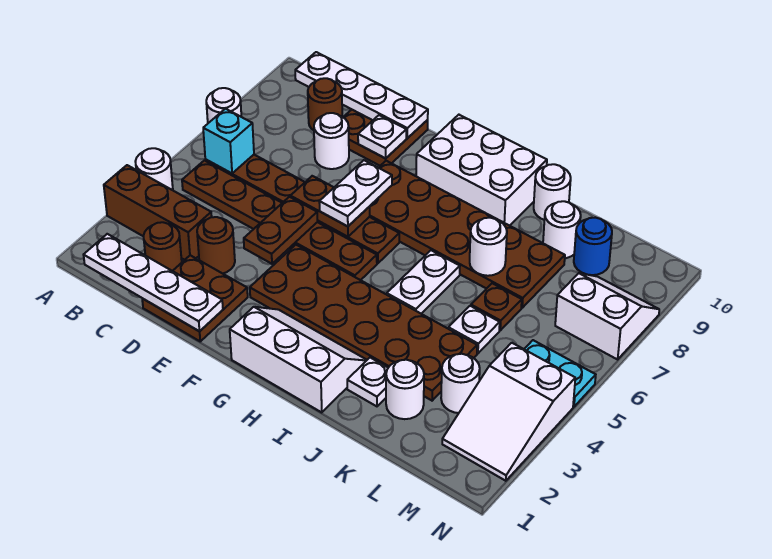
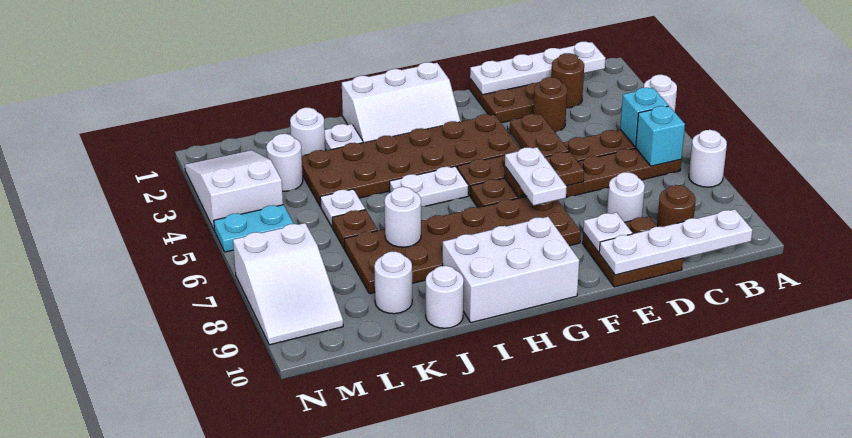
brown brick A3:C3 level 1 -> none
none -> cyan brick B5 level 2
white plate I5:I6 level 1 -> white plate H5:I5 level 1
blue round brick L9 level 1 -> none
white slope M7:N8 level 1 top 7 -> white slope M7:N9 level 1 top 7

